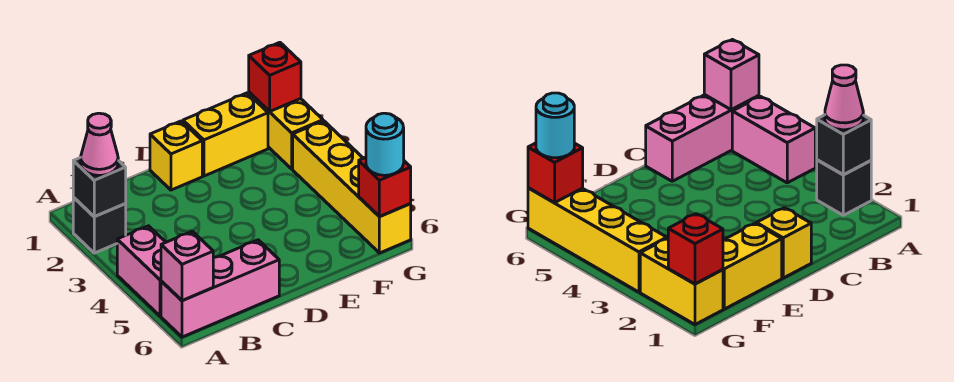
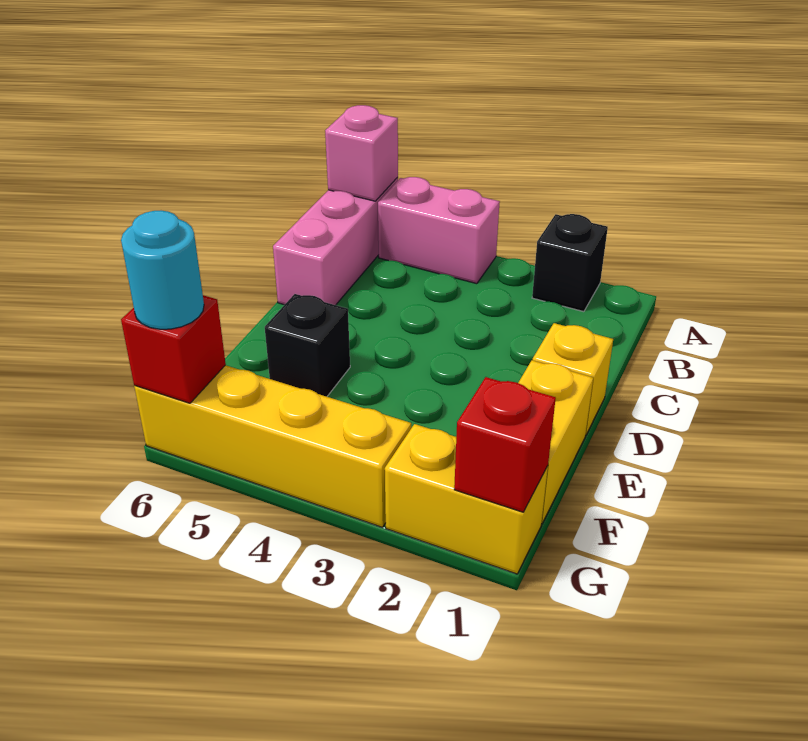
black brick A2 level 2 -> black brick E5 level 1
pink cone A2 level 3 -> none

